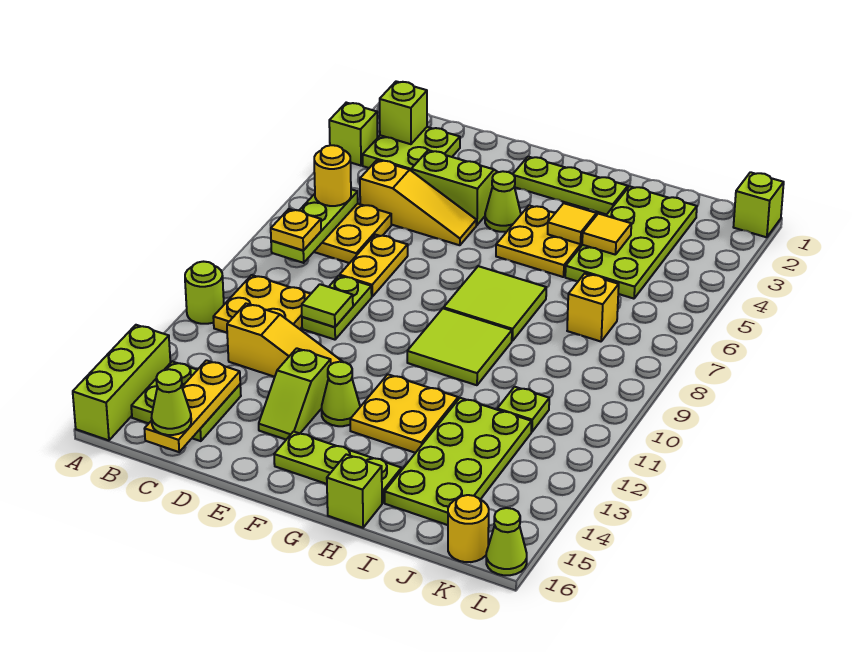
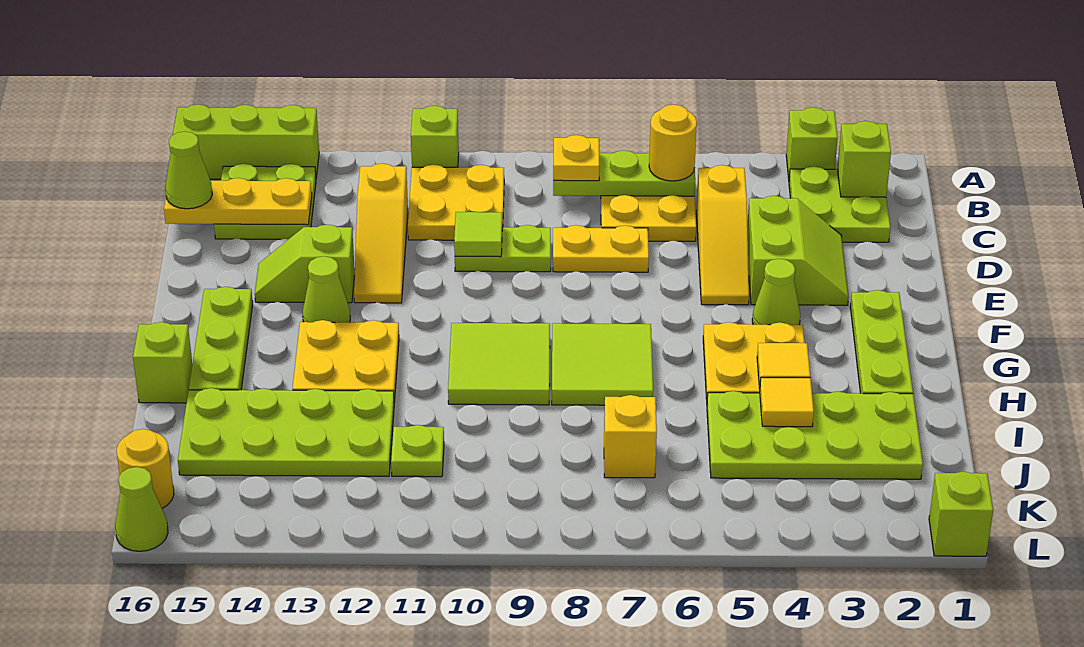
lime round brick A11 level 1 -> lime brick A11 level 1

